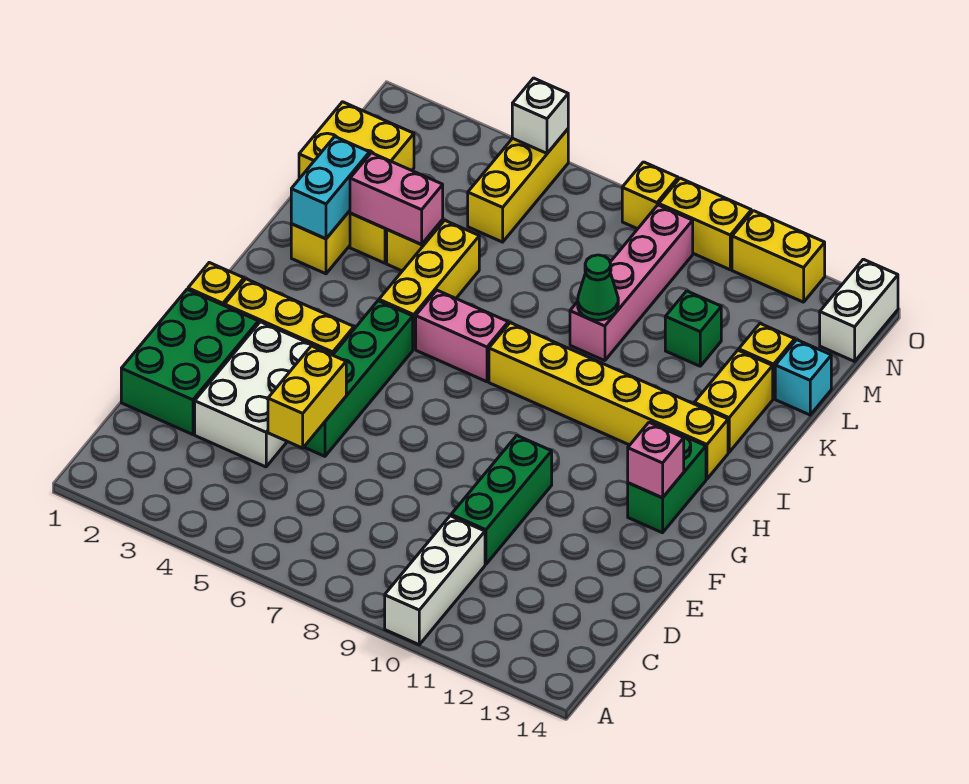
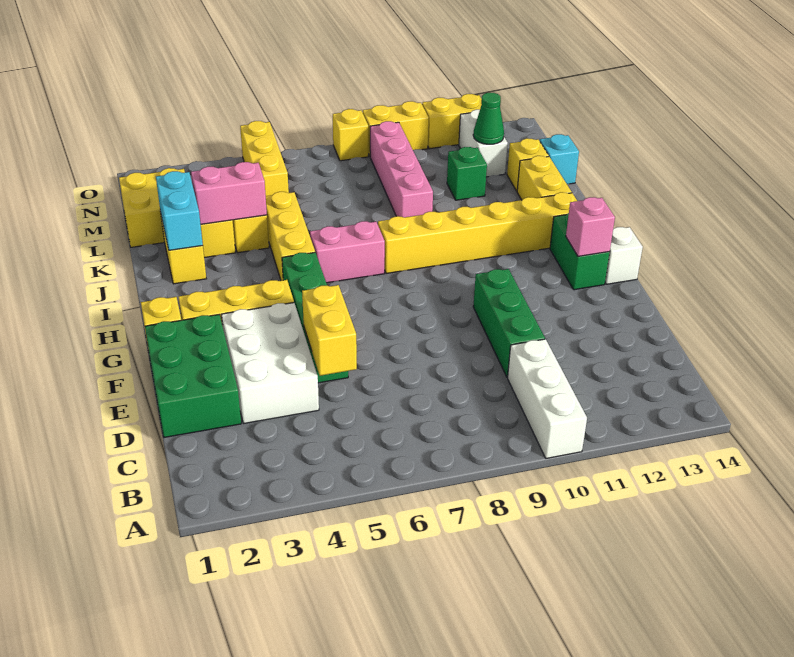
green cone K9 level 2 -> green cone M12 level 2
white brick N14:O14 level 1 -> white brick M12:N12 level 1
white brick O5 level 2 -> white brick G14 level 1

